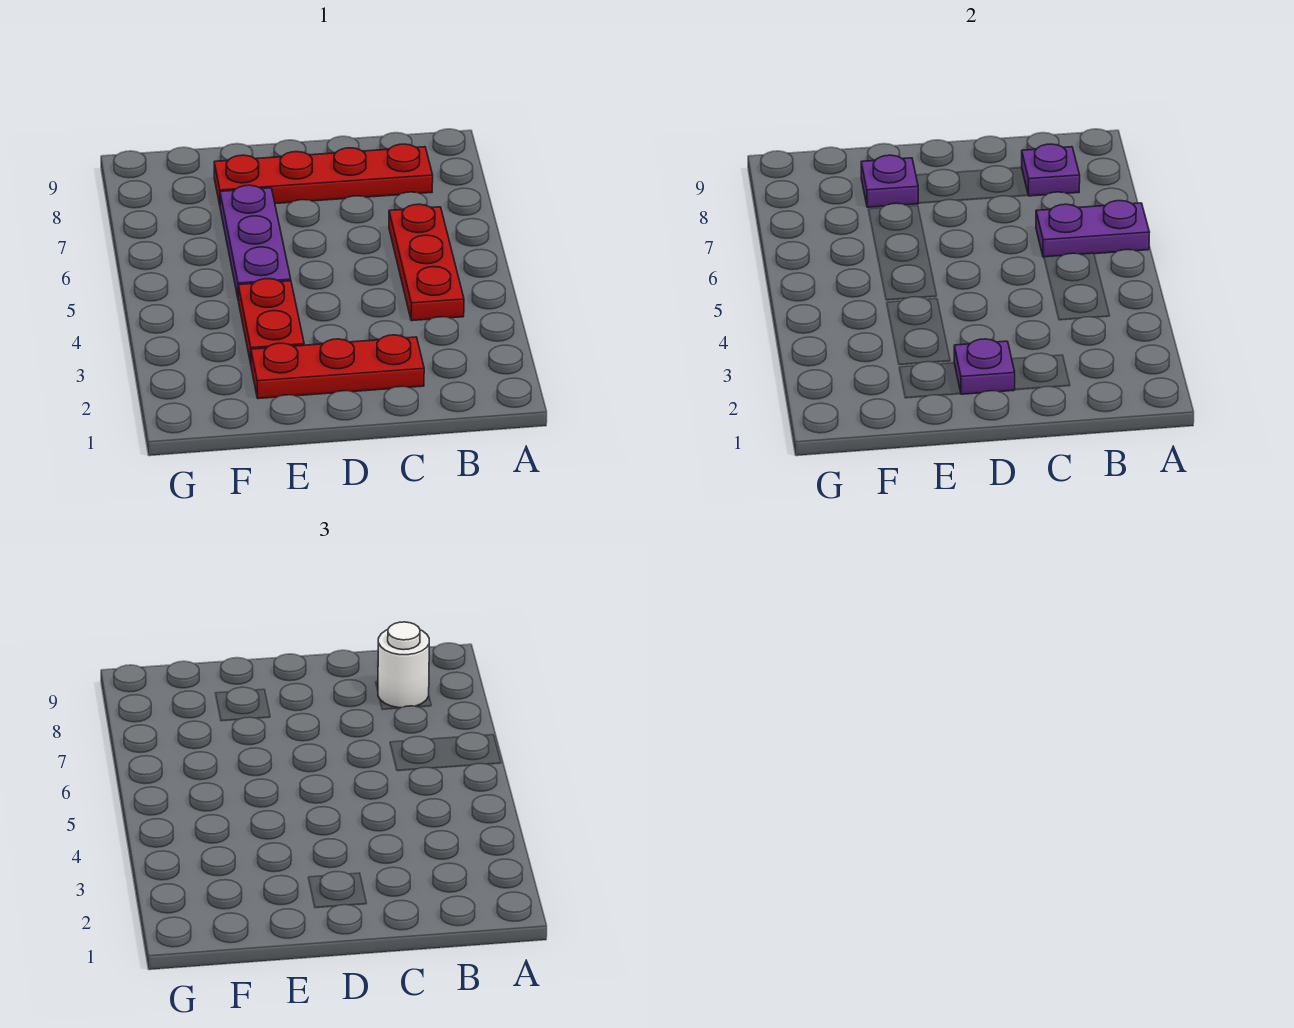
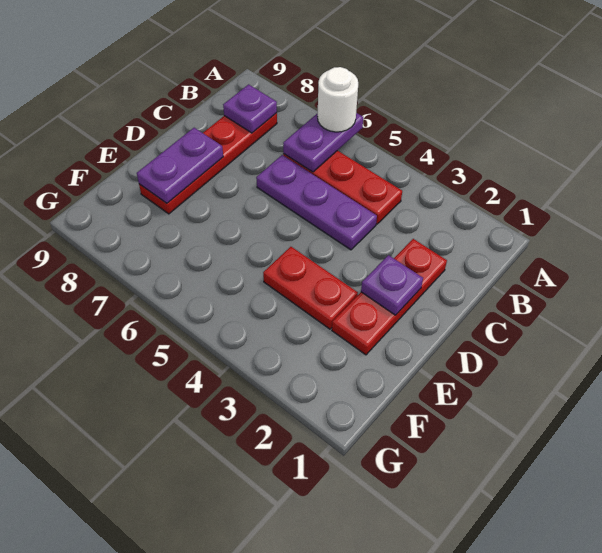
white round brick B8 level 3 -> white round brick A6 level 3
purple plate E5:E7 level 1 -> purple plate C4:C6 level 1
purple plate E8 level 2 -> purple plate D8:E8 level 2

